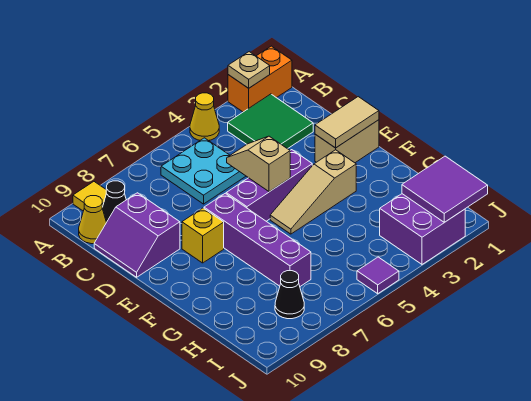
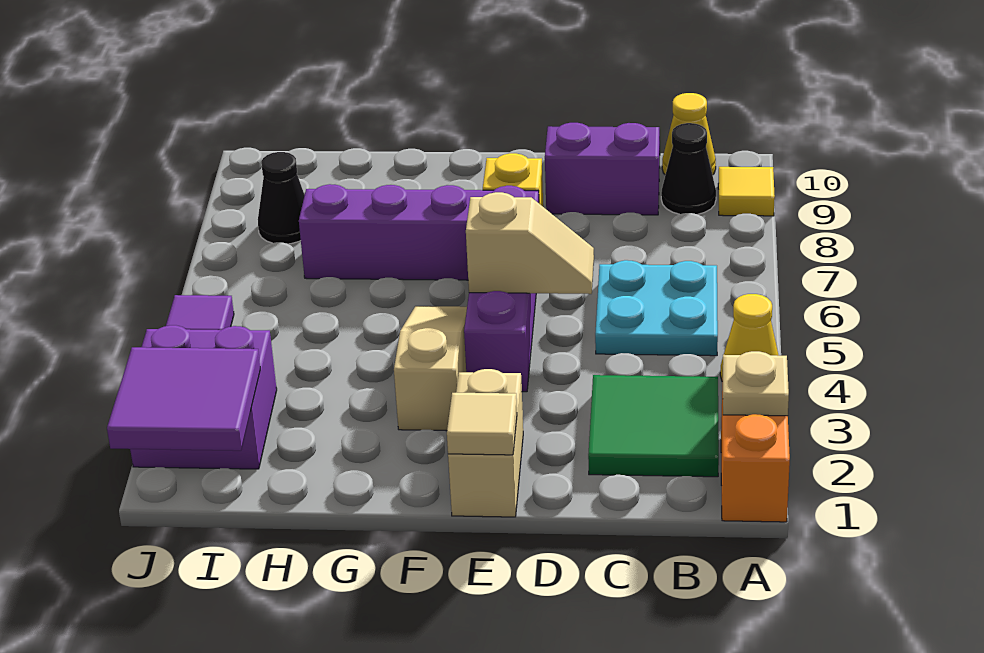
tan tile E1:E2 level 2 -> tan tile E1 level 2

